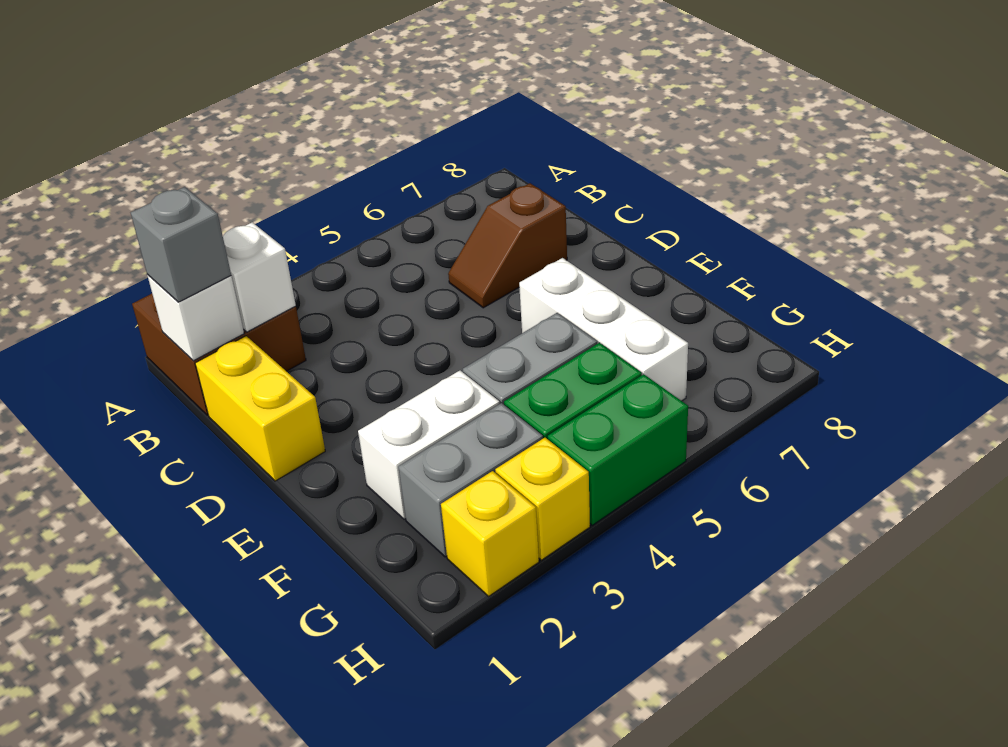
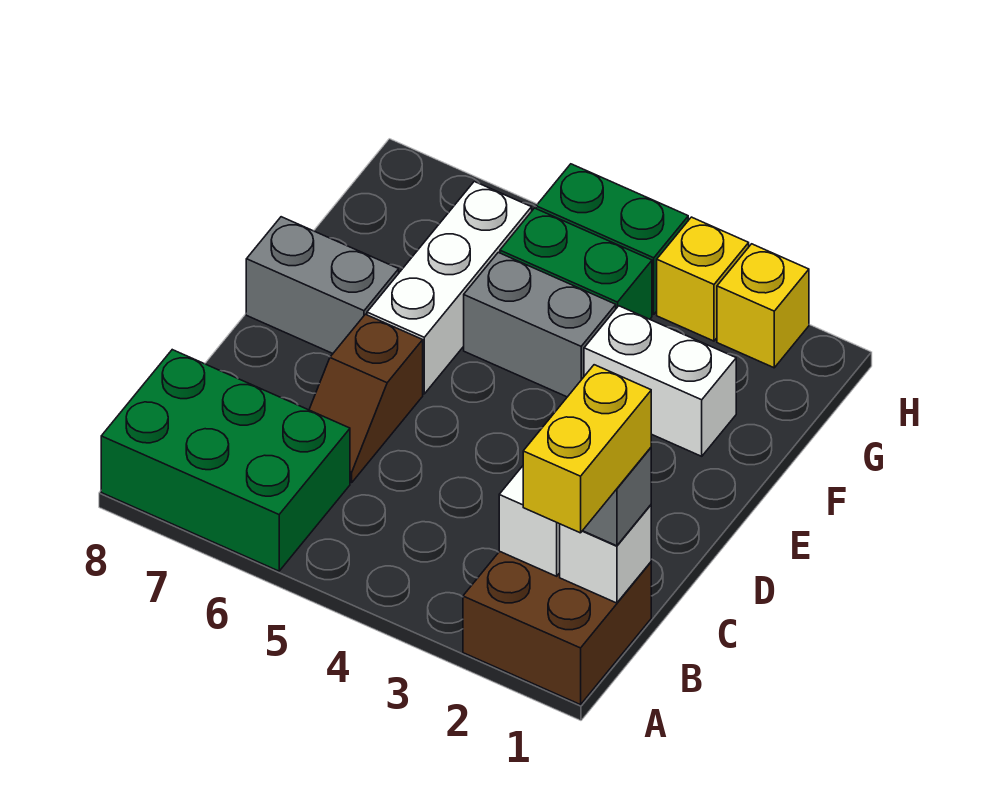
none -> green brick A6:B8 level 1
yellow brick C1:D1 level 1 -> yellow brick A1:B1 level 4
brown slope C6:C7 level 1 top 7 -> brown slope C6:D6 level 1 top D
grey brick G2:G3 level 1 -> grey brick E7:E8 level 1

